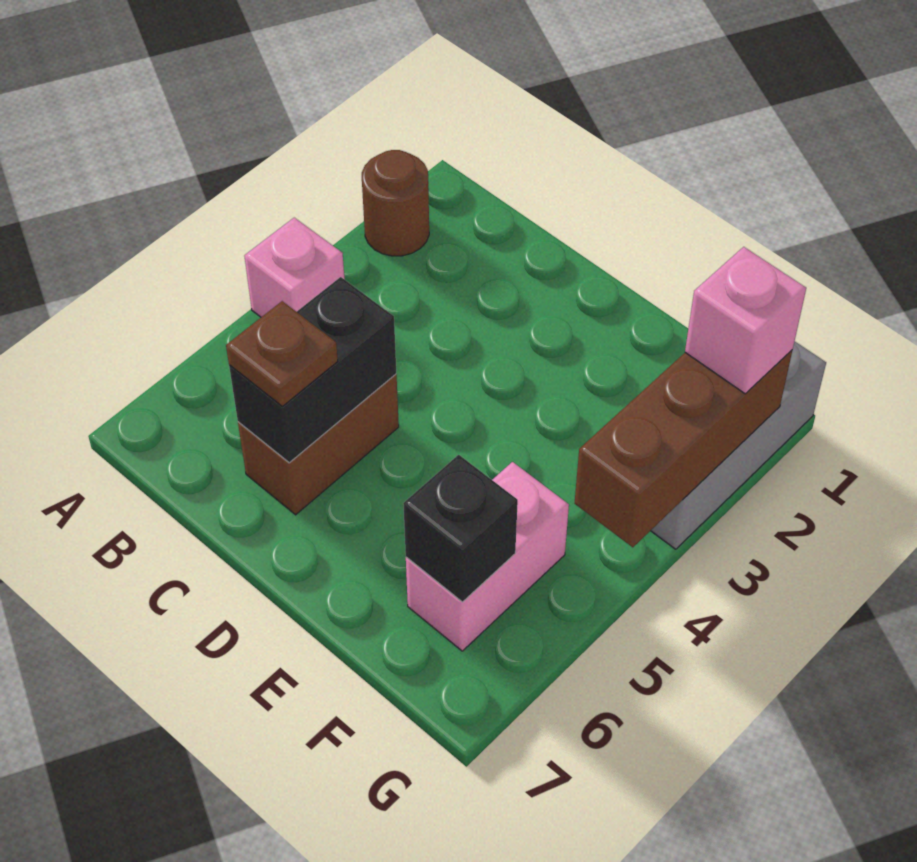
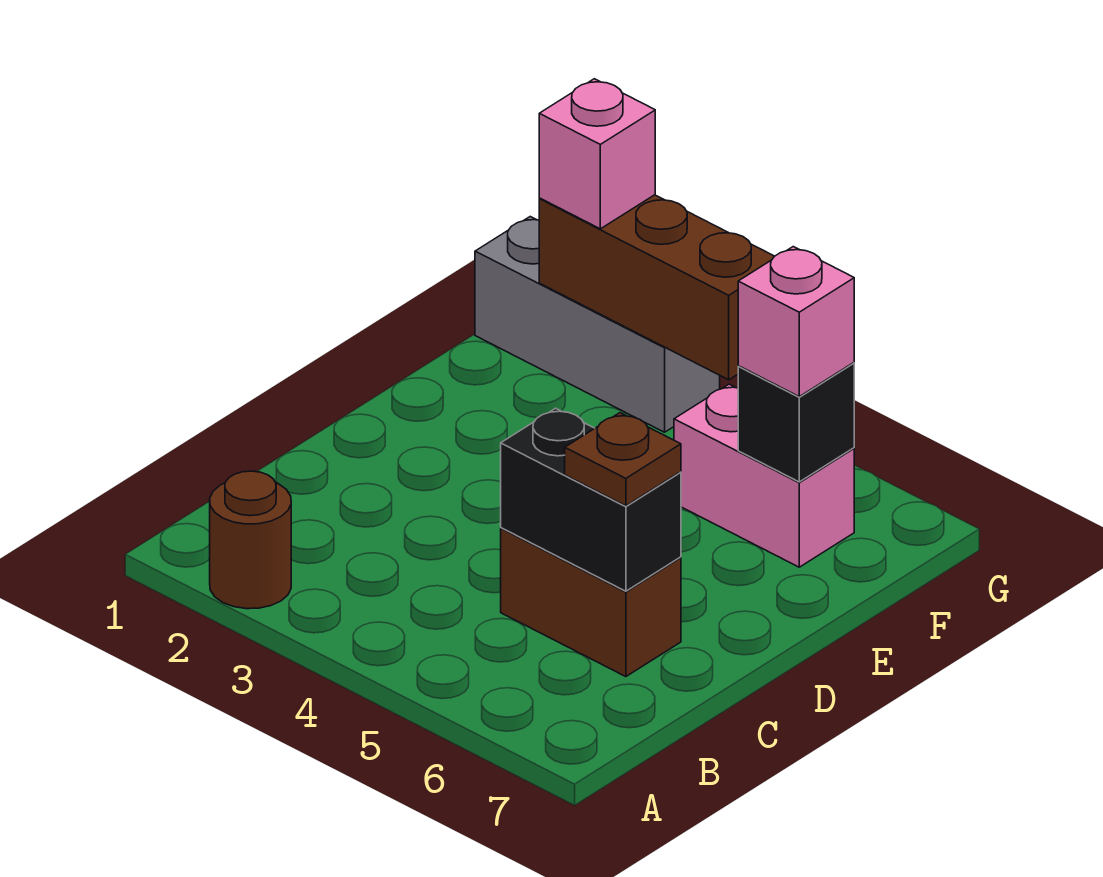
pink brick A4 level 1 -> pink brick F6 level 3

